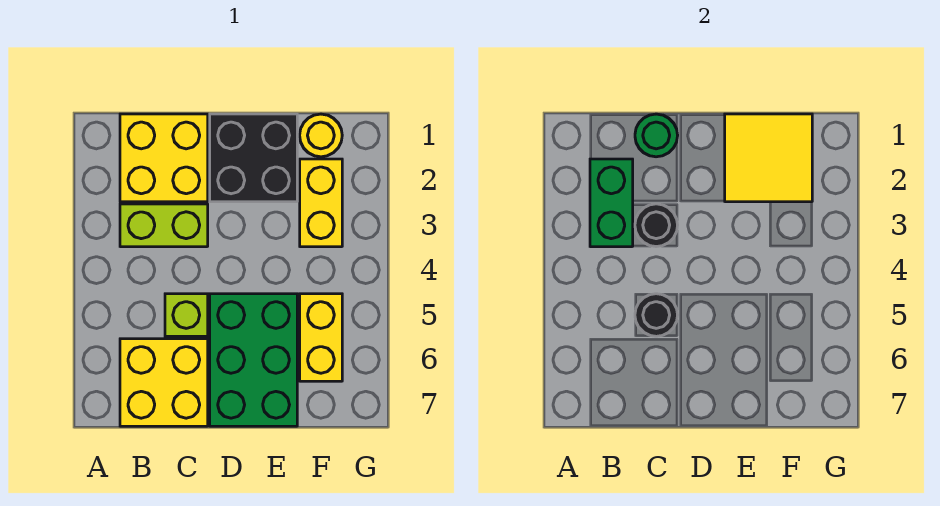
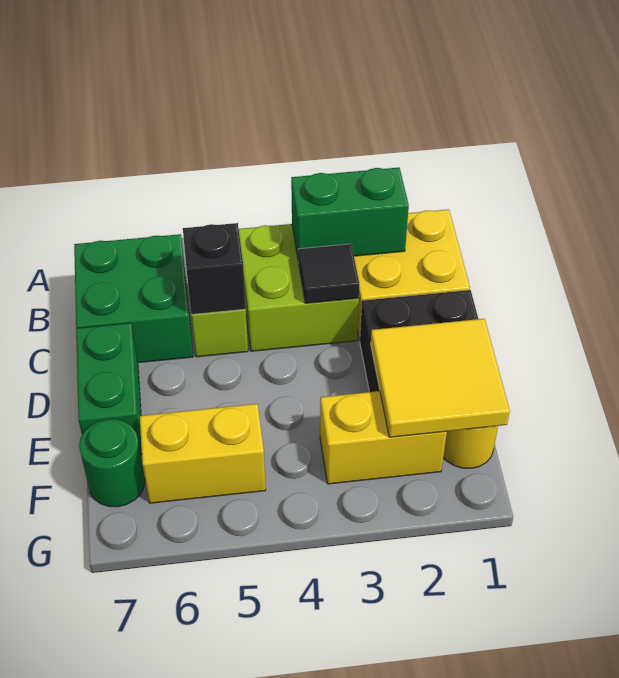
lime brick B3:C3 level 1 -> lime brick B3:C4 level 1
yellow brick B6:C7 level 1 -> green brick B6:C7 level 1
green round brick C1 level 2 -> green round brick F7 level 1
black round brick C3 level 2 -> black tile C3 level 2
black round brick C5 level 2 -> black brick C5 level 2
green brick D5:E7 level 1 -> green brick D7:E7 level 1

